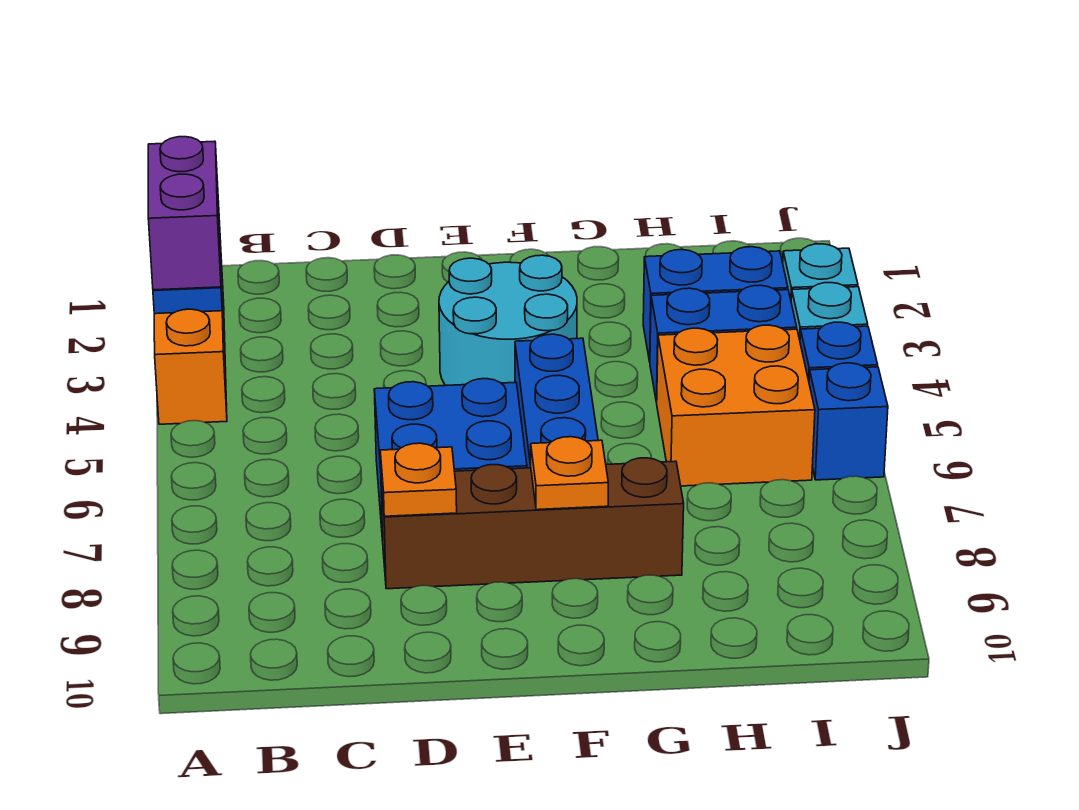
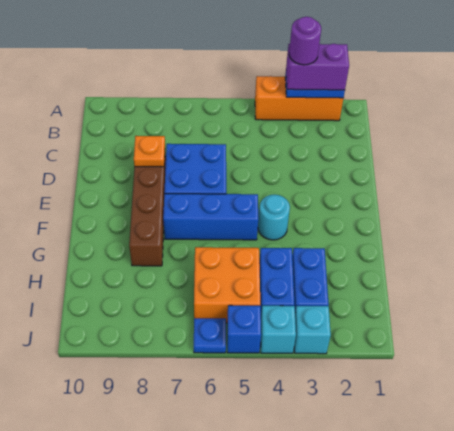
none -> purple round brick A3 level 4
cyan round brick E3:F4 level 1 -> cyan round brick F4 level 1
orange plate F8 level 2 -> none
blue brick J6 level 1 -> blue plate J6 level 1

